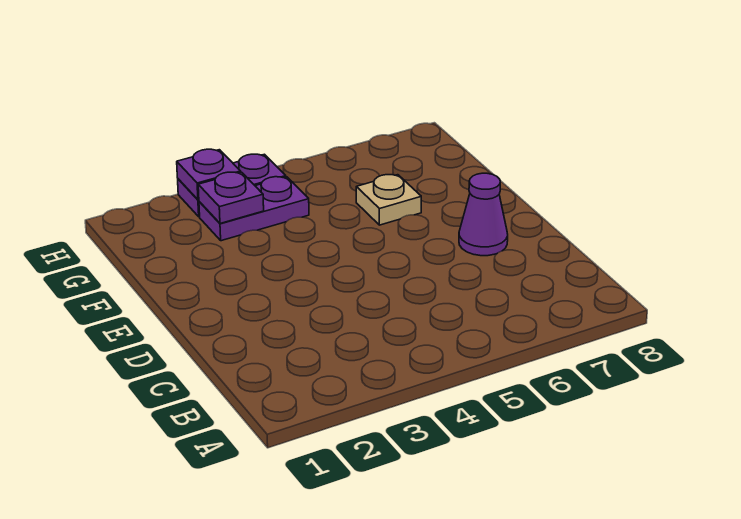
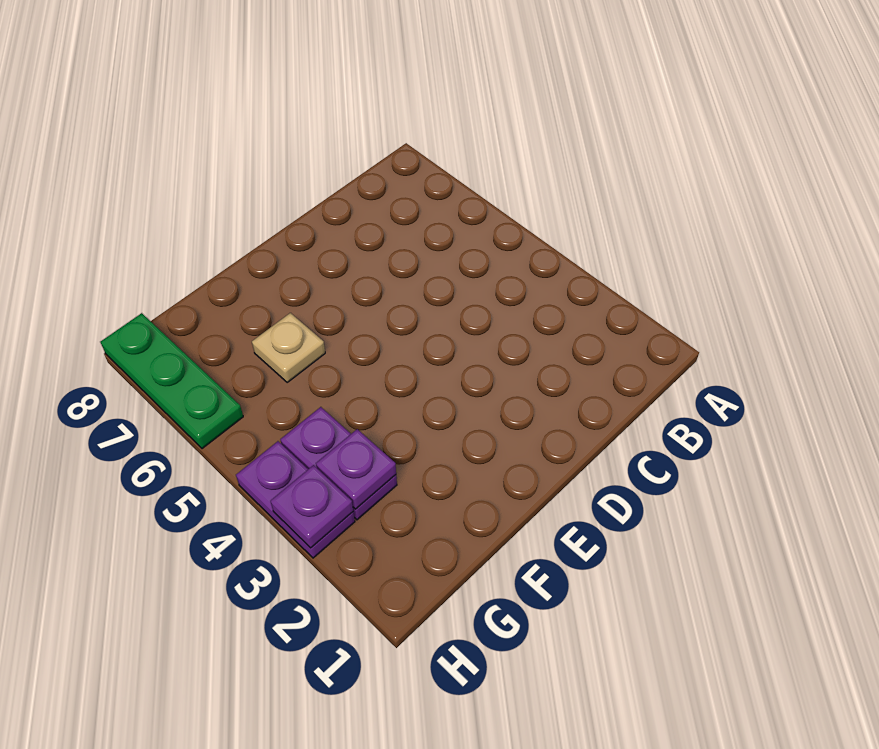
purple cone D7 level 1 -> none
none -> green plate H6:H8 level 1

